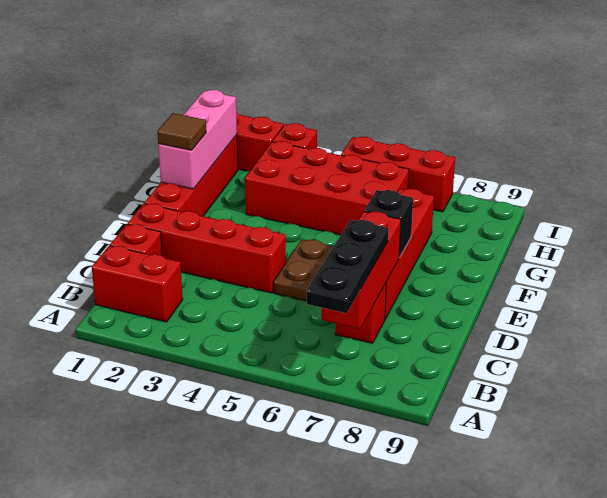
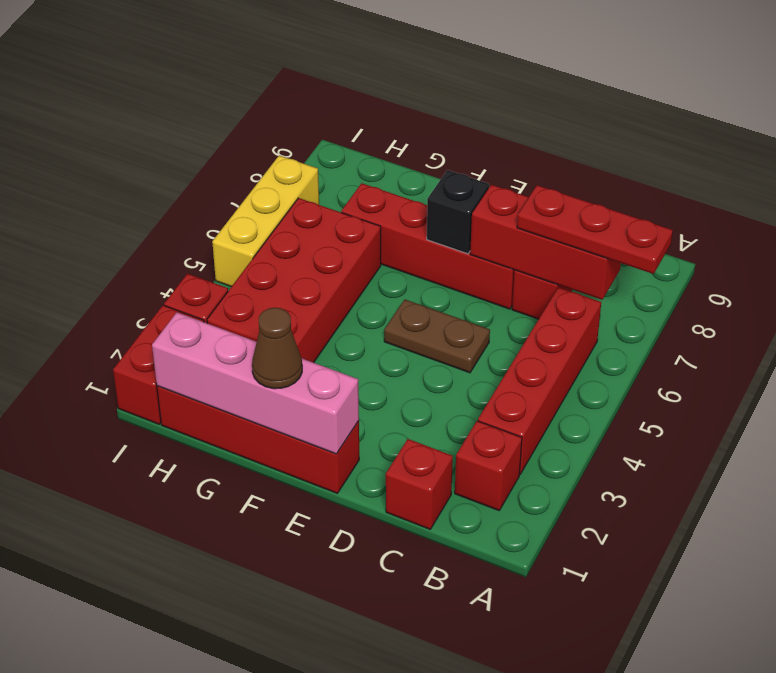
black plate A7:C7 level 3 -> red plate A7:C7 level 3
red brick B1:B2 level 1 -> red brick B2 level 1
red brick D1:D4 level 1 -> red brick B3:B6 level 1
pink brick F1:H1 level 2 -> pink brick E1:H1 level 2
brown tile F1 level 3 -> brown cone F1 level 3
red brick I5:I7 level 1 -> yellow brick I5:I7 level 1

